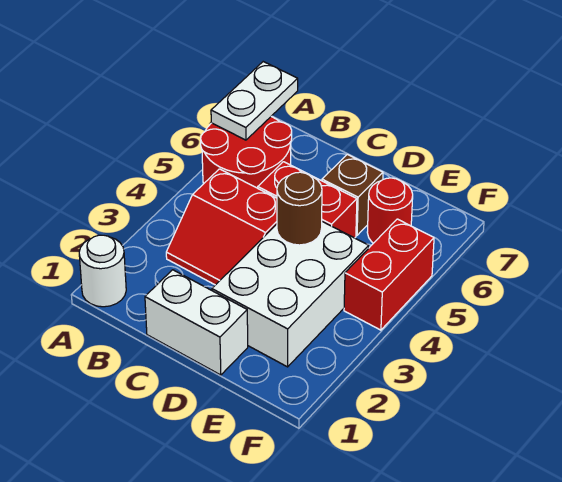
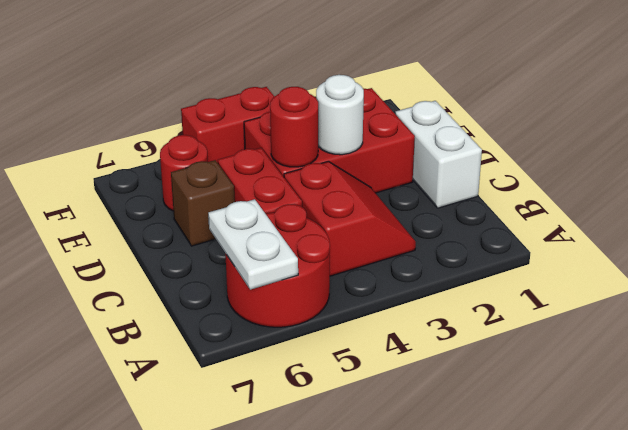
white round brick A1 level 1 -> white round brick D3 level 2
white plate A6:A7 level 2 -> white plate A6:B6 level 2
white brick D2:E4 level 1 -> red brick D2:E4 level 1
brown round brick D4 level 2 -> red round brick D4 level 2

